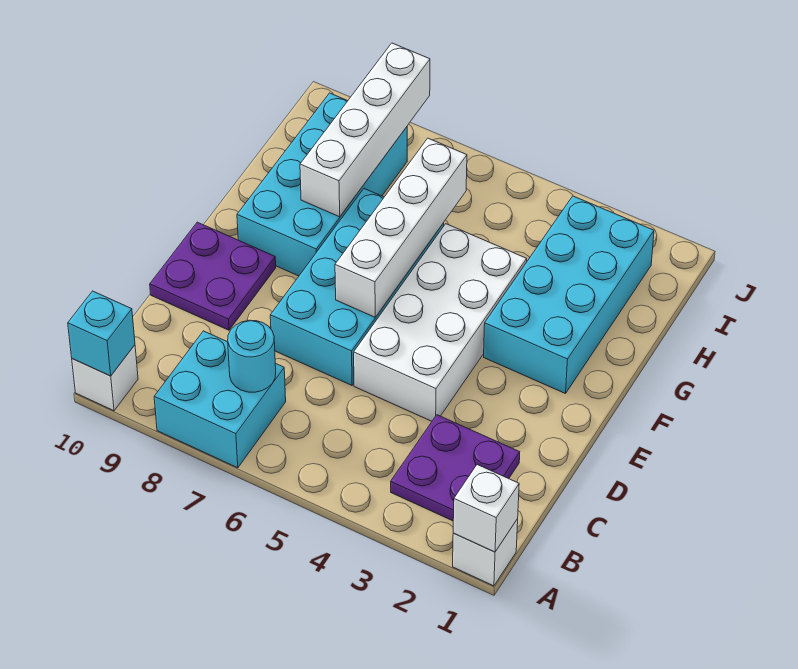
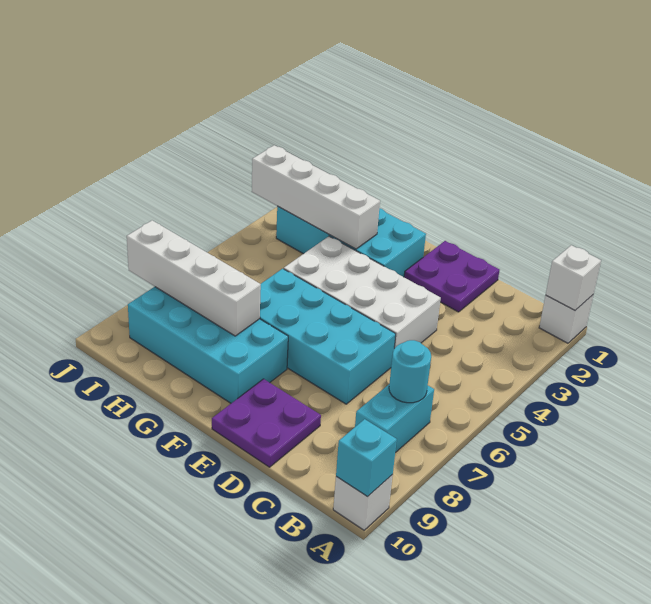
cyan brick A7:B8 level 1 -> cyan brick B7:B8 level 1
purple plate B2:C3 level 1 -> purple plate D1:E2 level 1
white brick E6:H6 level 2 -> white brick G3:J3 level 2

